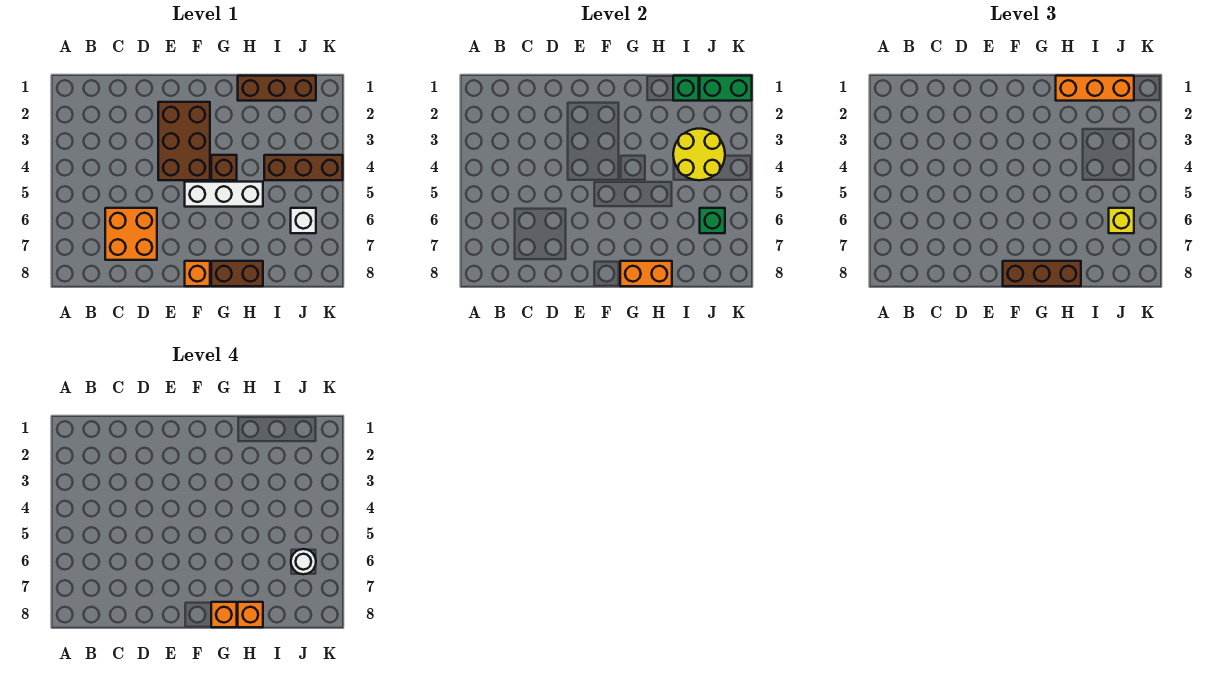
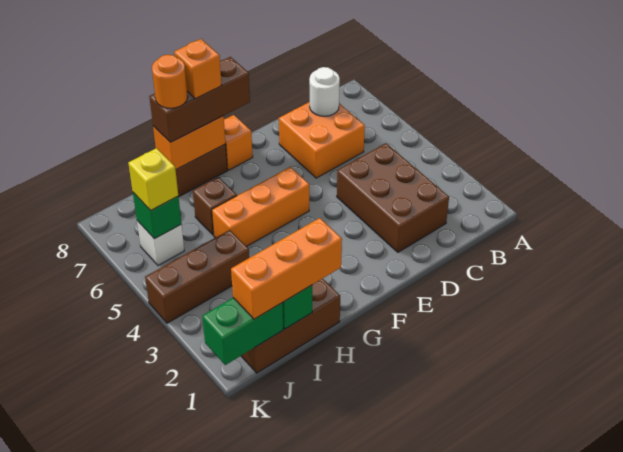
brown brick E2:F4 level 1 -> brown brick C2:D4 level 1
white brick F5:H5 level 1 -> orange brick F5:H5 level 1
brown brick G4 level 1 -> brown brick H6 level 1
orange brick H8 level 4 -> orange round brick H8 level 4
yellow round brick I3:J4 level 2 -> none
white round brick J6 level 4 -> white round brick C7 level 2

